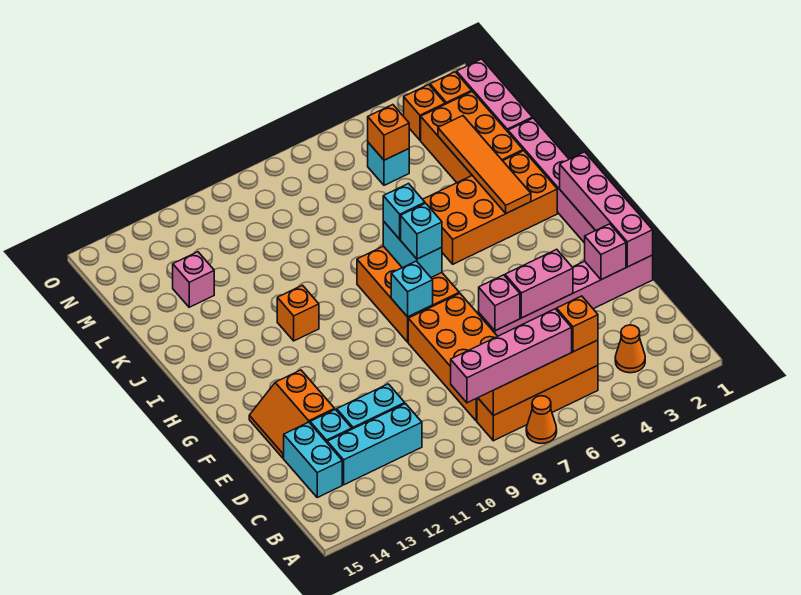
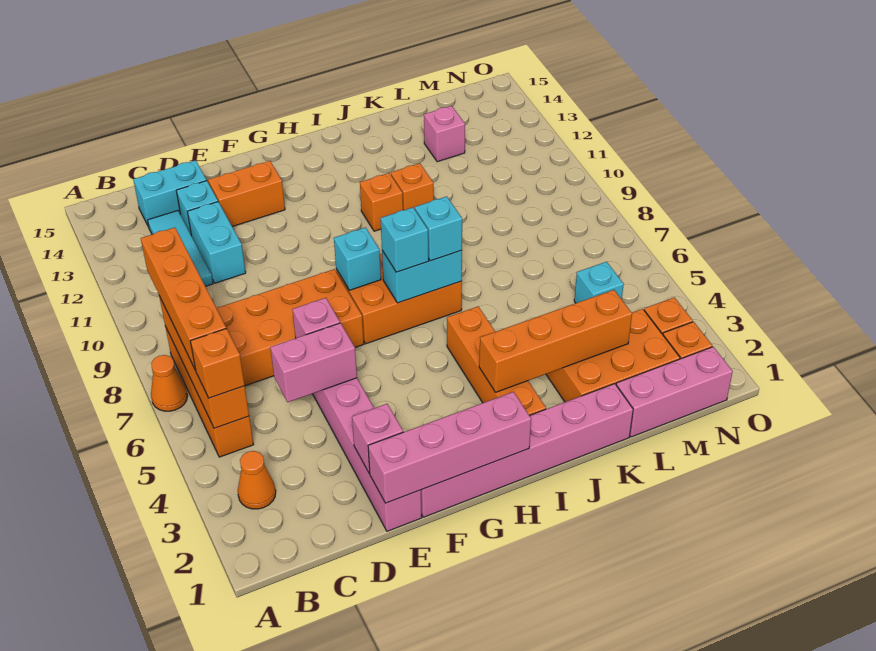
pink brick B6:B9 level 3 -> orange brick B6:B9 level 3
cyan brick C11:C13 level 1 -> cyan tile C11:C13 level 1
pink brick E4:E5 level 2 -> pink brick D5:E5 level 2
orange brick I2:J5 level 1 -> orange brick I2:I5 level 1
orange tile I3:L3 level 2 -> orange brick I3:L3 level 2
orange brick M5 level 2 -> orange brick J11 level 1

